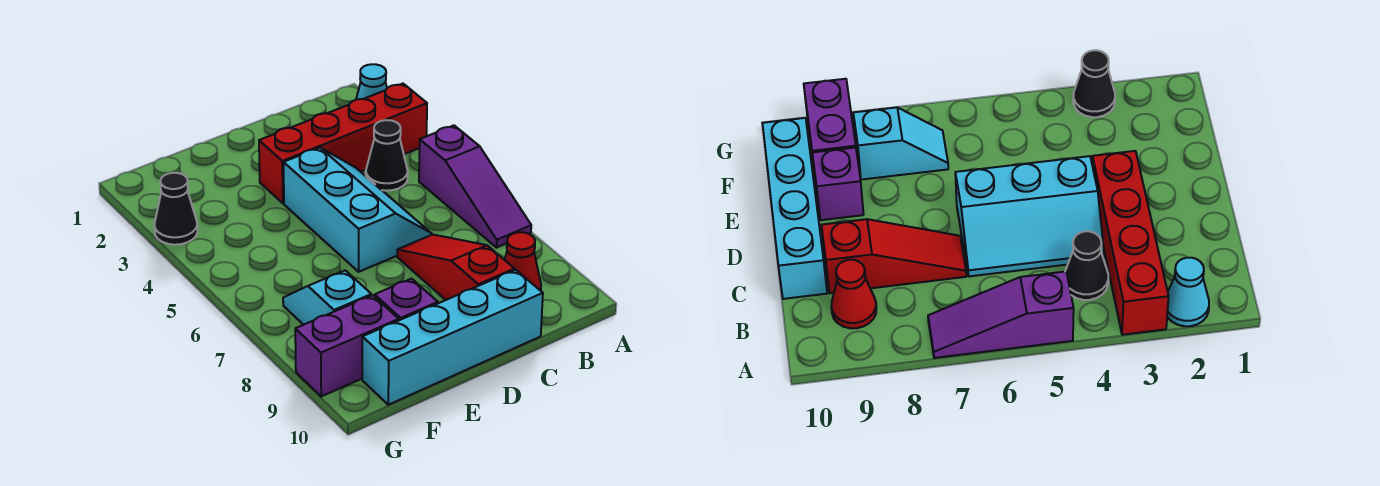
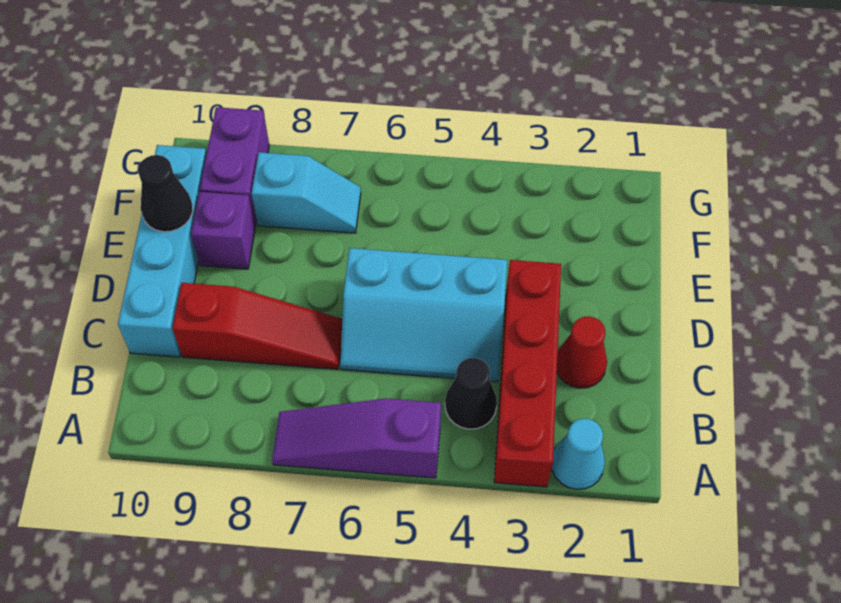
red cone B9 level 1 -> red cone C2 level 1
black cone G3 level 1 -> black cone E10 level 2

